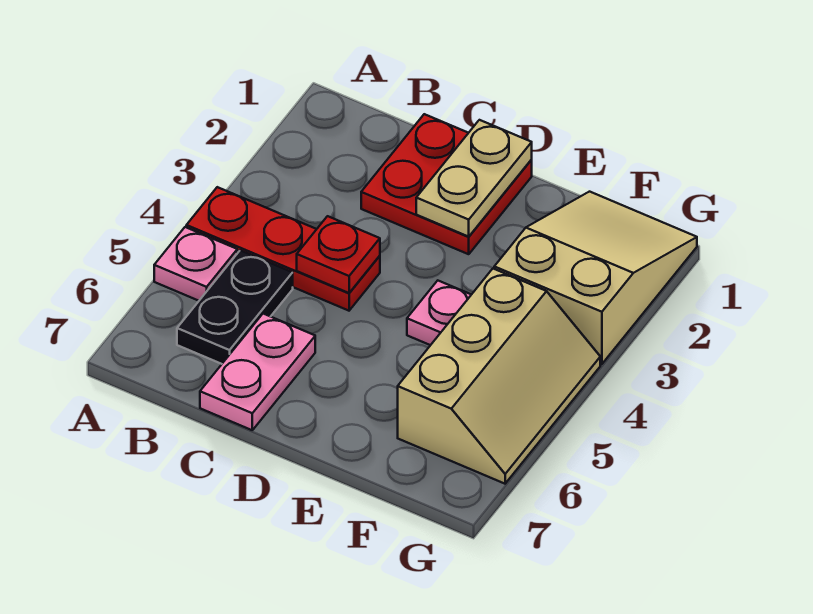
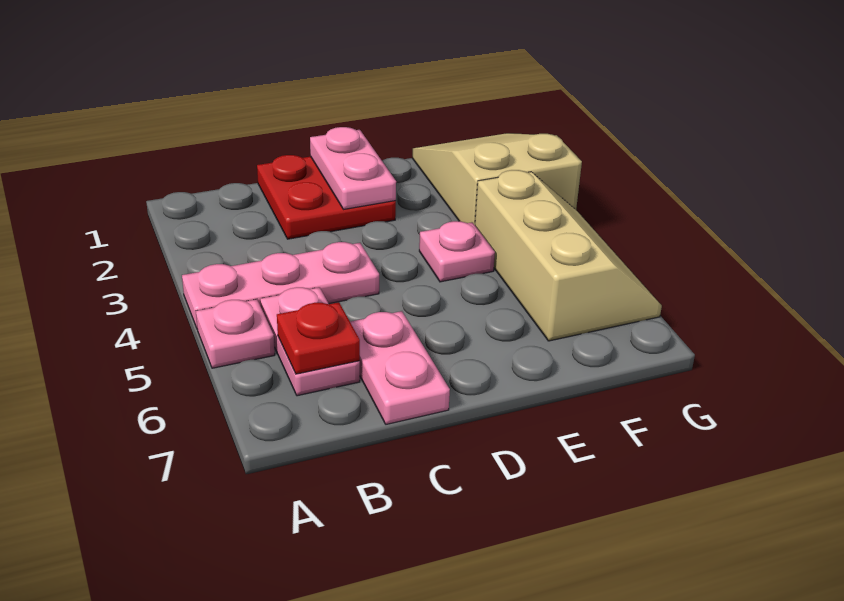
red plate A4:C4 level 1 -> pink plate A4:C4 level 1
black plate B5:B6 level 1 -> pink plate B5:B6 level 1
red plate C4 level 2 -> red plate B6 level 2
tan plate D1:D2 level 2 -> pink plate D1:D2 level 2

